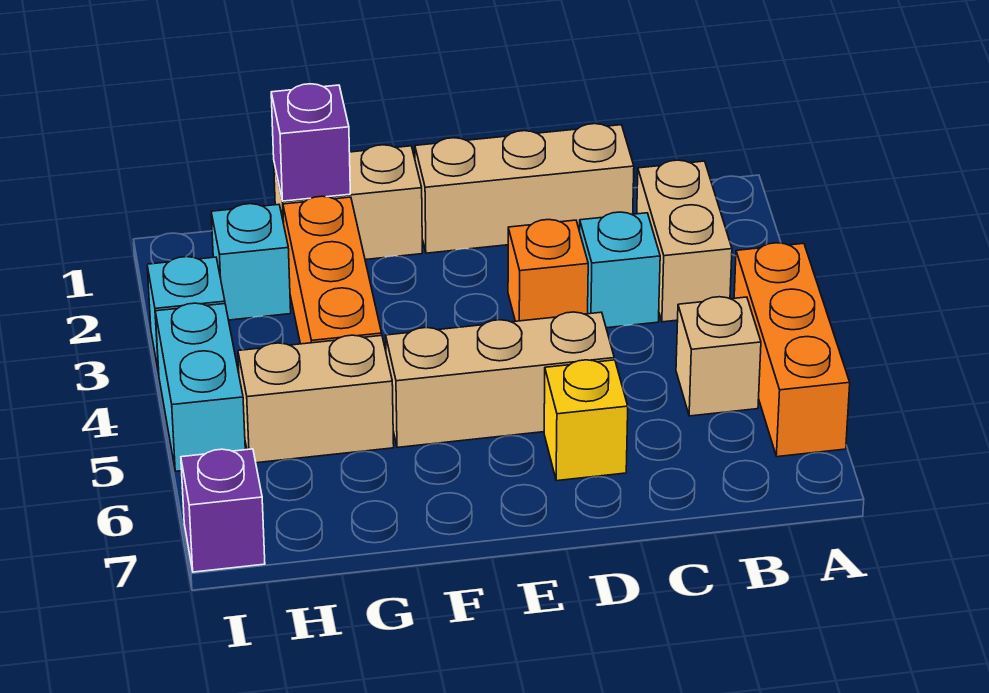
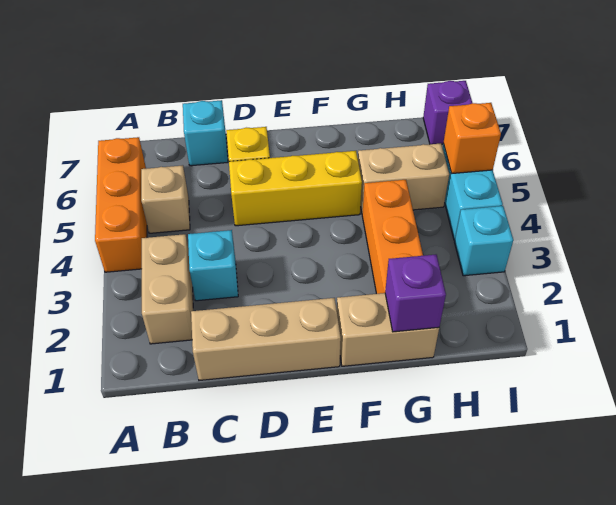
orange brick D3 level 1 -> orange brick I5 level 2
tan brick D5:F5 level 1 -> yellow brick D5:F5 level 1
cyan brick H2 level 1 -> cyan brick C7 level 1

